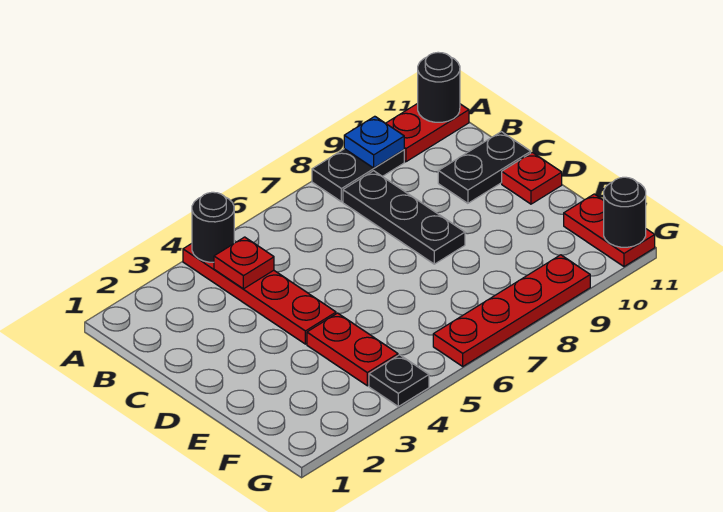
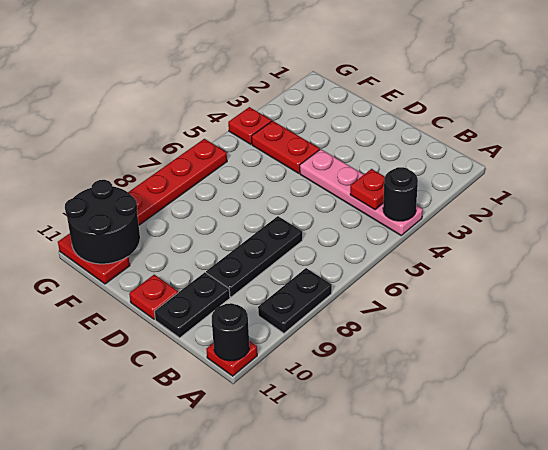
red plate A4:D4 level 1 -> pink plate A4:D4 level 1
blue plate A9 level 2 -> none
red plate A10:A11 level 1 -> red plate A11 level 1
black plate B8:D8 level 1 -> black plate C7:C9 level 1
black plate G4 level 1 -> red plate G4 level 1
black round brick G11 level 2 -> black round brick F10:G11 level 2

